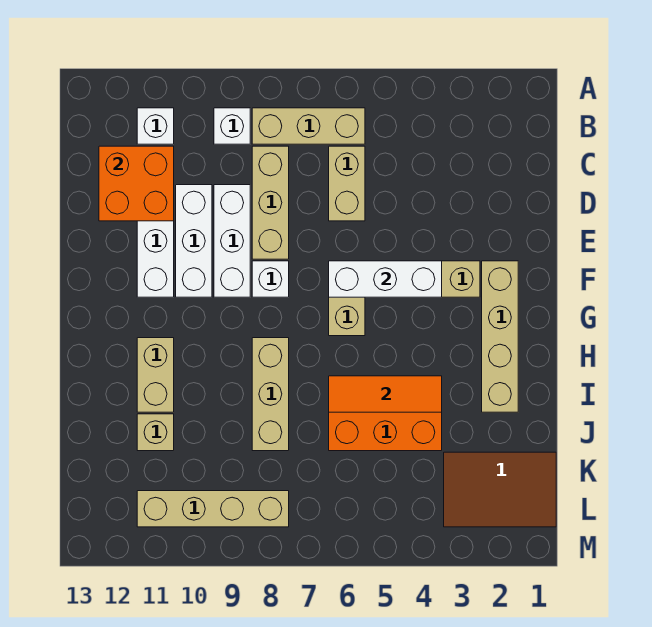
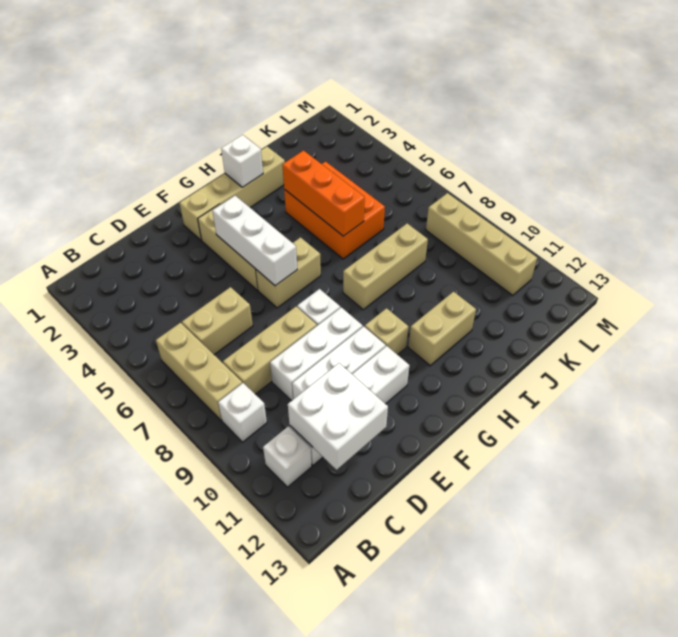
orange brick C11:D12 level 2 -> white brick C11:D12 level 2
none -> white brick H2 level 2
orange tile I4:I6 level 2 -> orange brick I4:I6 level 2
tan brick J11 level 1 -> tan brick G10 level 1
brown tile K1:L3 level 1 -> none

